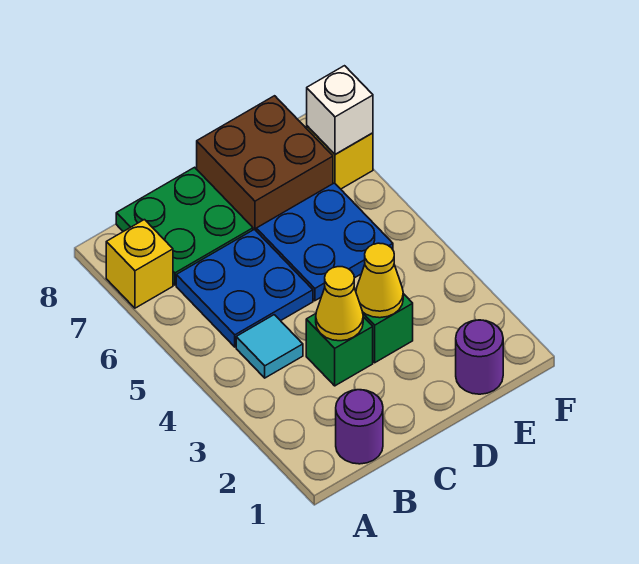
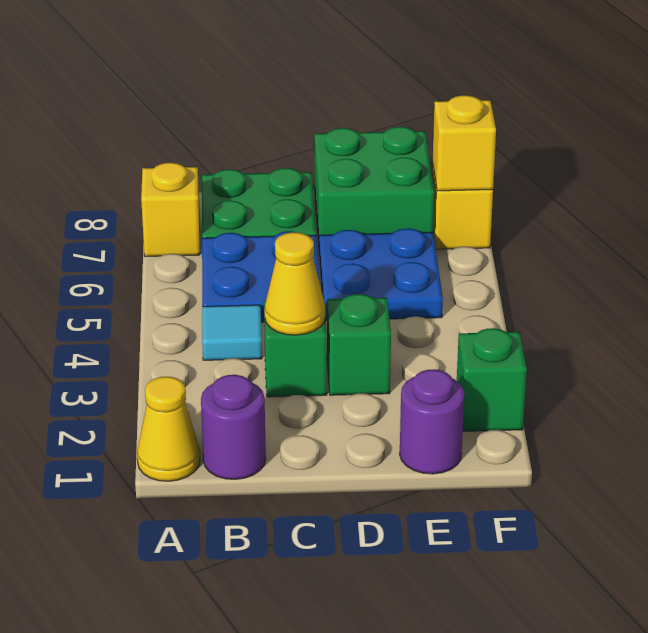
yellow cone D3 level 2 -> yellow cone A1 level 1
brown brick D7:E8 level 1 -> green brick D7:E8 level 1
none -> green brick F2 level 1
white brick F7 level 2 -> yellow brick F7 level 2

